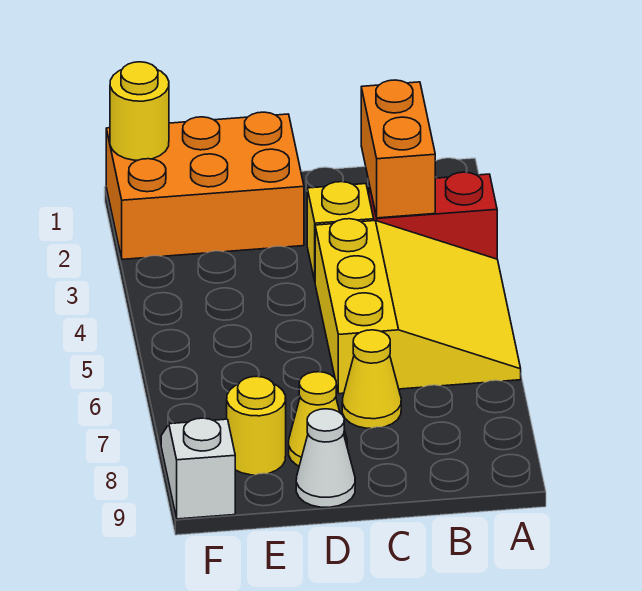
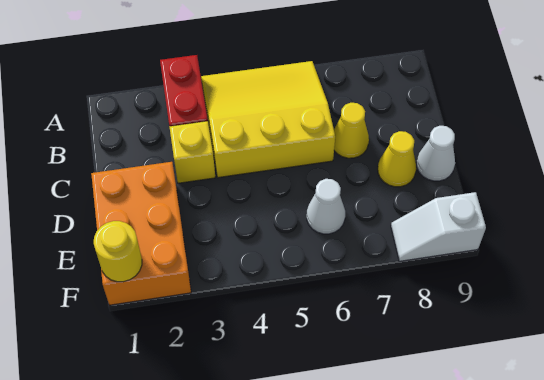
orange brick B2:B3 level 2 -> none
none -> white cone E6 level 1
yellow round brick E8 level 1 -> none

